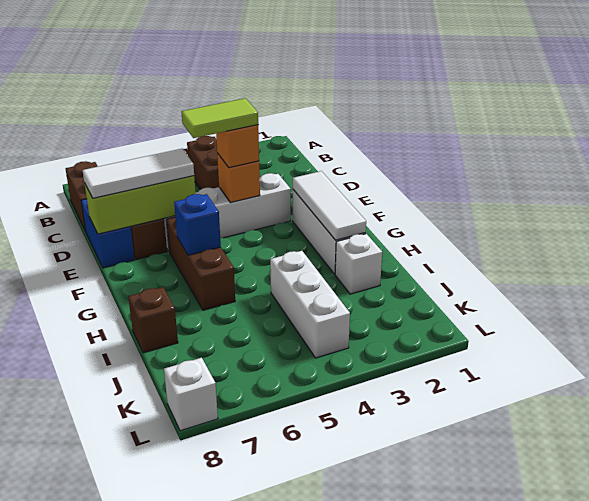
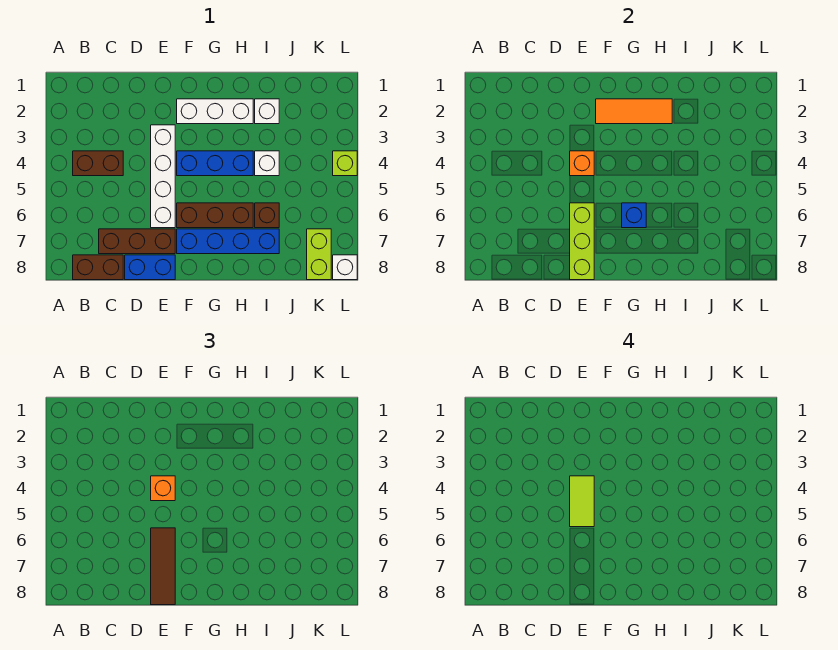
white tile E6:E8 level 3 -> brown tile E6:E8 level 3
white tile F2:H2 level 2 -> orange tile F2:H2 level 2
none -> blue brick F4:H4 level 1
none -> blue brick F7:I7 level 1
white brick I4:K4 level 1 -> white brick I4 level 1
brown brick I8 level 1 -> brown brick I6 level 1
none -> lime brick K7:K8 level 1
none -> lime brick L4 level 1

